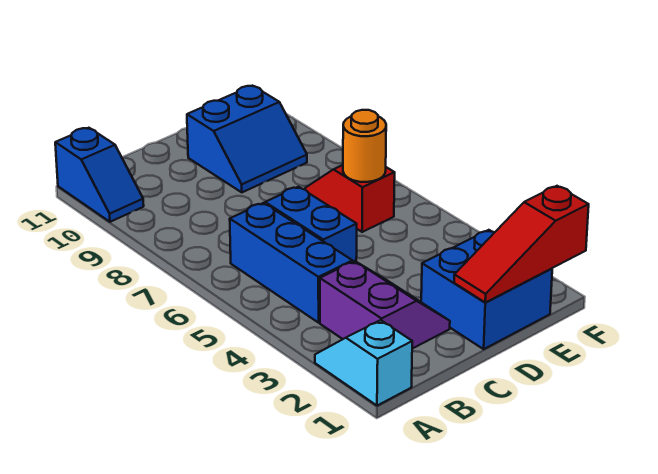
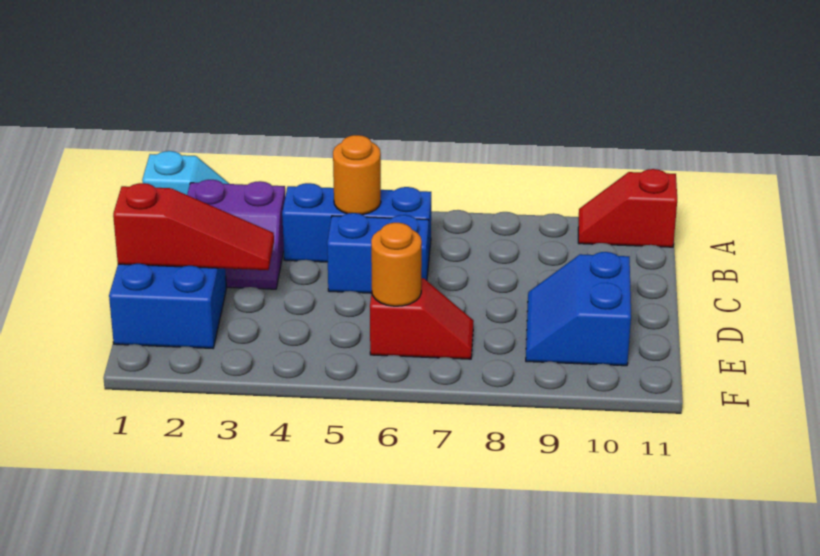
blue slope A10:A11 level 1 top 11 -> red slope A10:A11 level 1 top 11
none -> orange round brick B5 level 2
red slope D1:F1 level 2 top F -> red slope D1:D3 level 2 top 1

